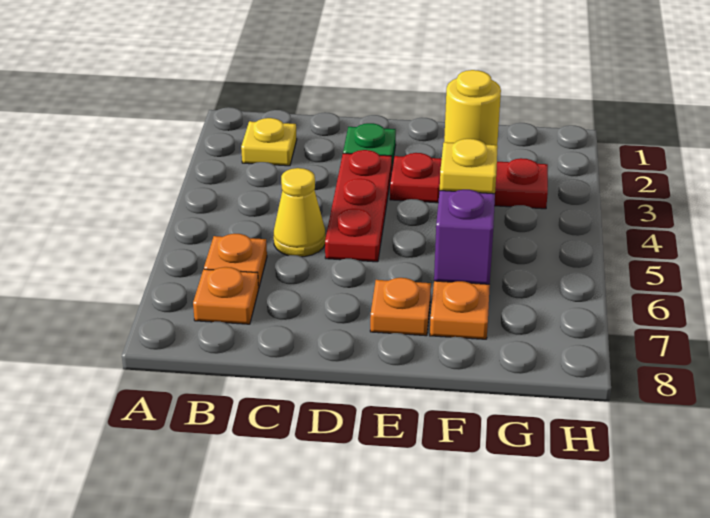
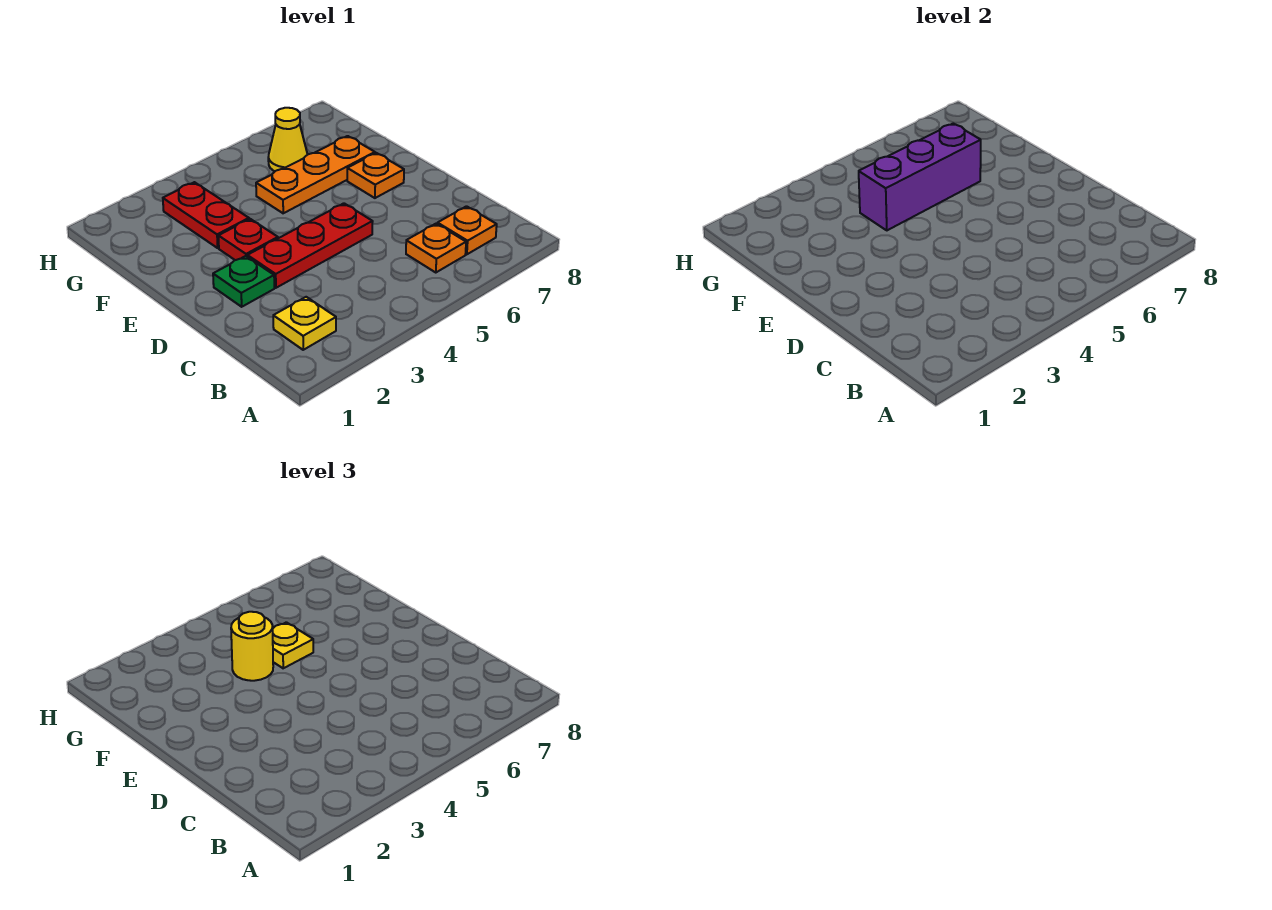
yellow cone C5 level 1 -> yellow cone G6 level 1

